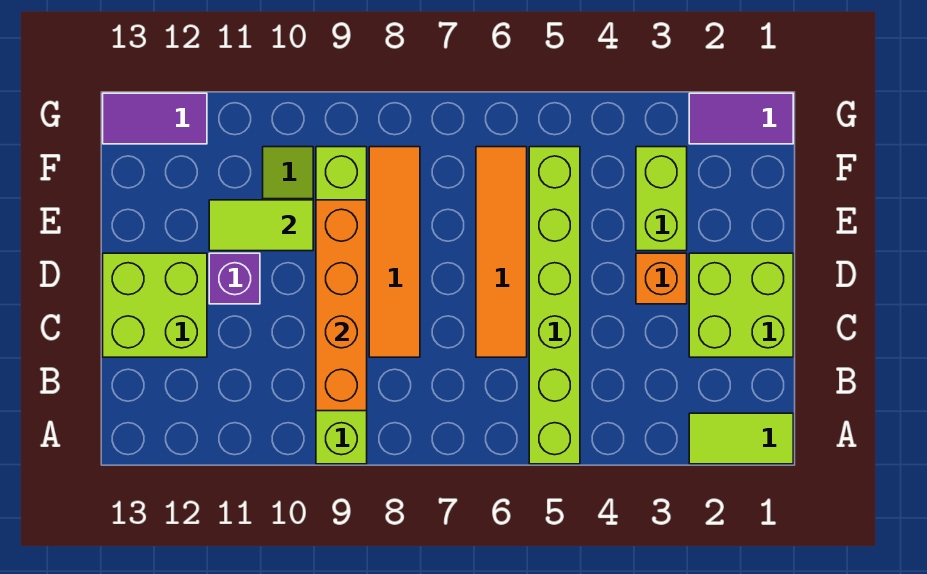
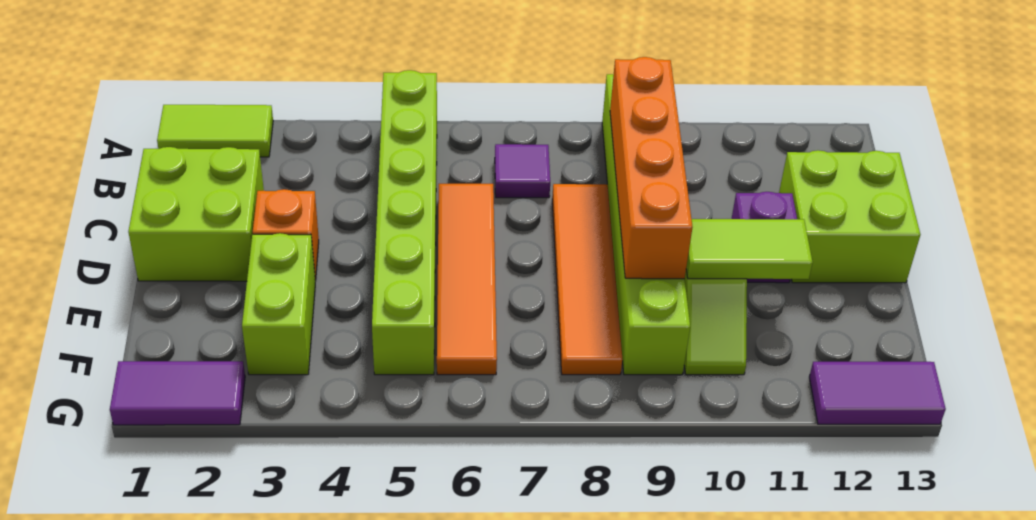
none -> purple tile B7 level 1

